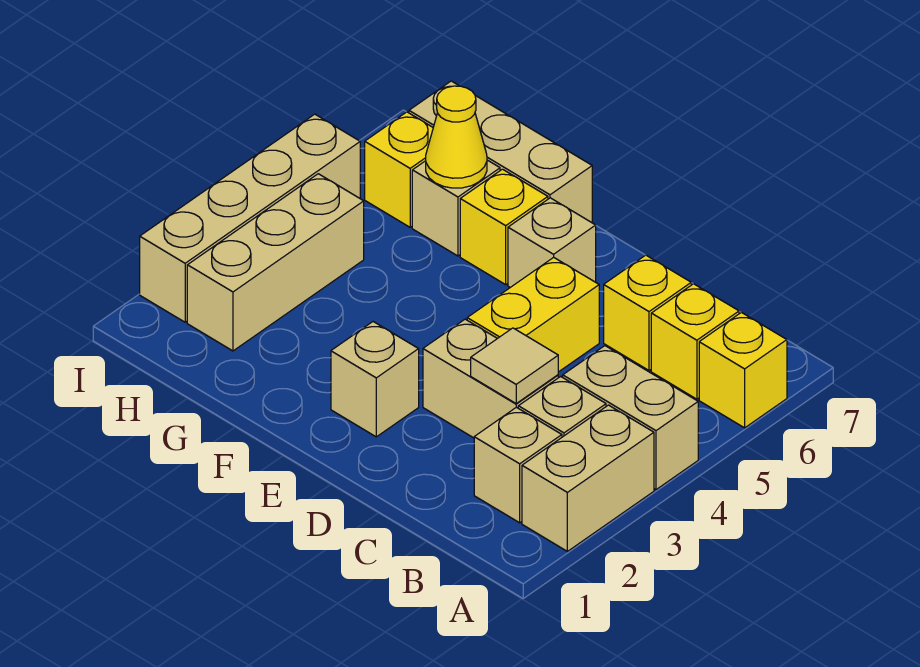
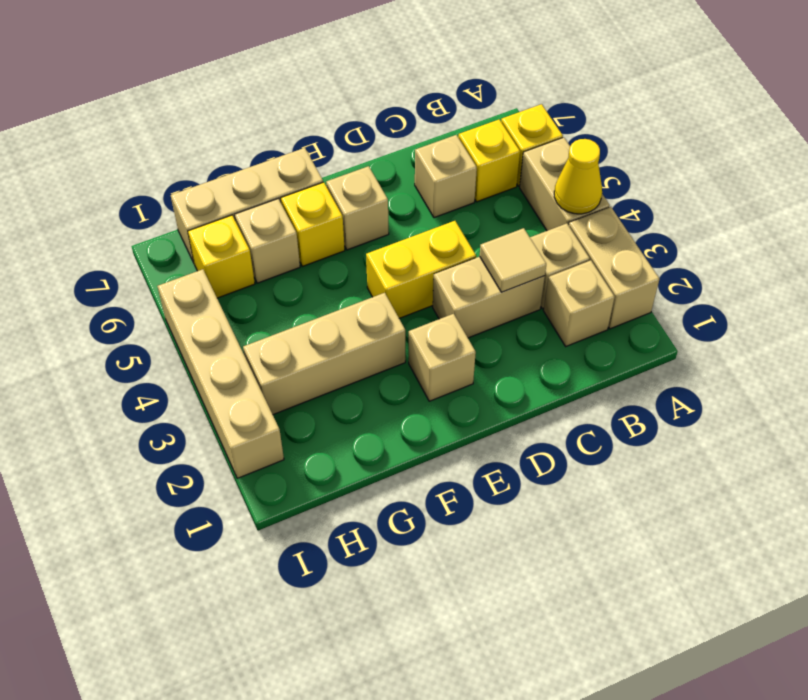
tan brick A4:B4 level 1 -> tan brick A4:A5 level 1
yellow brick C6 level 1 -> tan brick C6 level 1
yellow brick D4:D5 level 1 -> yellow brick D4:E4 level 1
yellow cone G6 level 2 -> yellow cone A4 level 2
tan brick H2:H4 level 1 -> tan brick F3:H3 level 1

